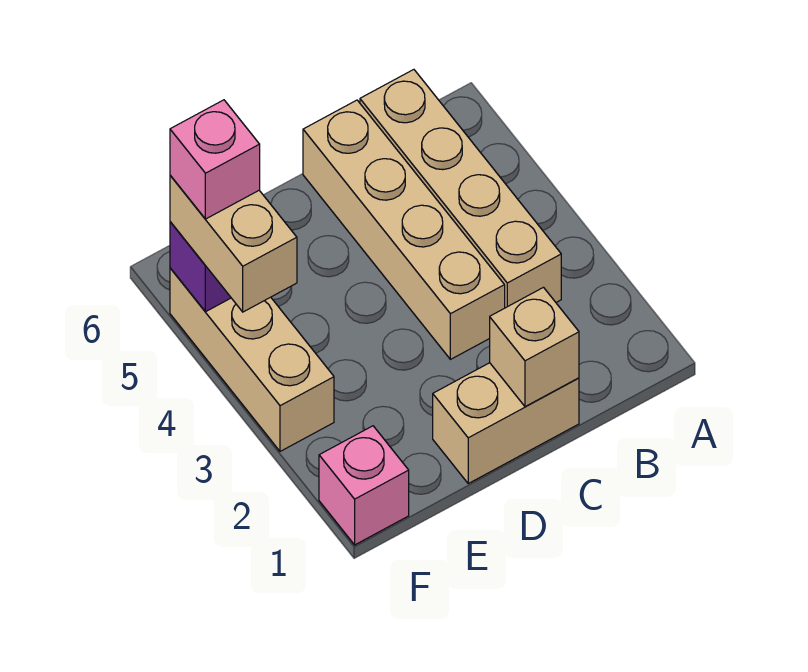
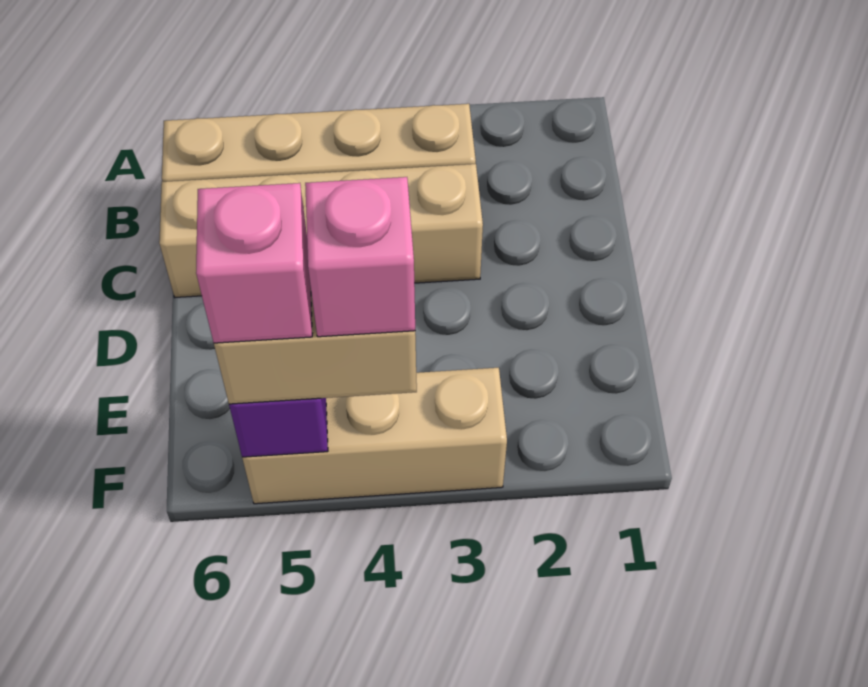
tan brick C1:D1 level 1 -> none
tan brick C1 level 2 -> none
pink brick F1 level 1 -> pink brick F4 level 4

